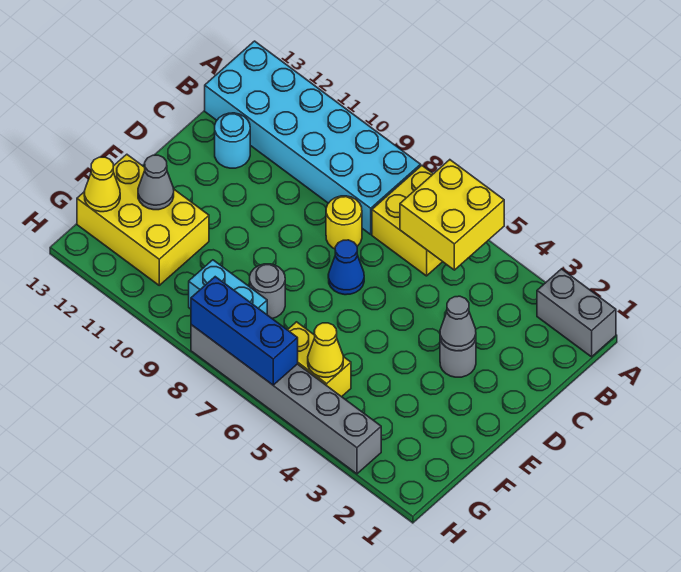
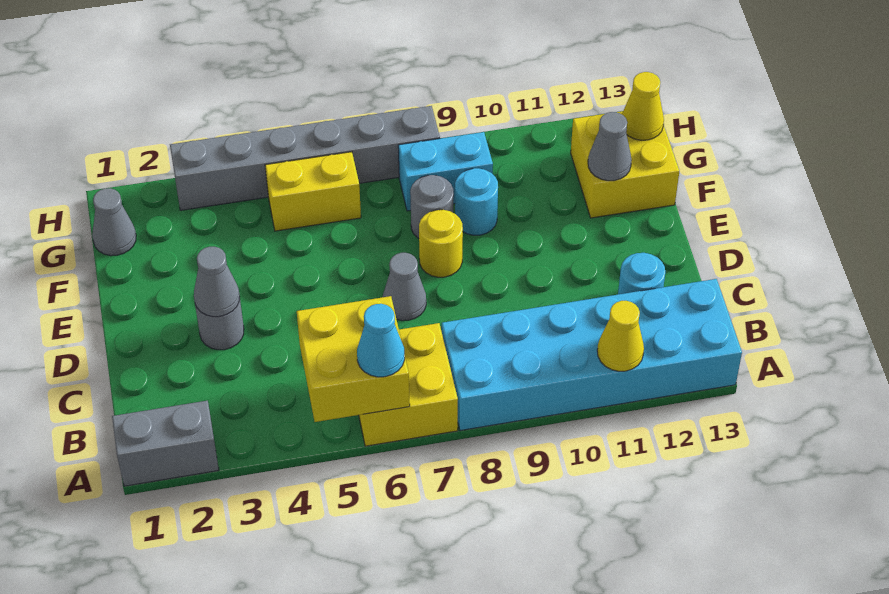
none -> cyan cone A6 level 3
yellow round brick C8 level 1 -> yellow round brick E8 level 1
blue cone D7 level 1 -> grey cone D7 level 1
none -> cyan round brick F9 level 1
yellow brick F11:G13 level 1 -> yellow brick F12:G13 level 1
none -> grey cone G1 level 1
yellow cone G5 level 2 -> yellow cone A11 level 2
blue brick H6:H8 level 2 -> none

